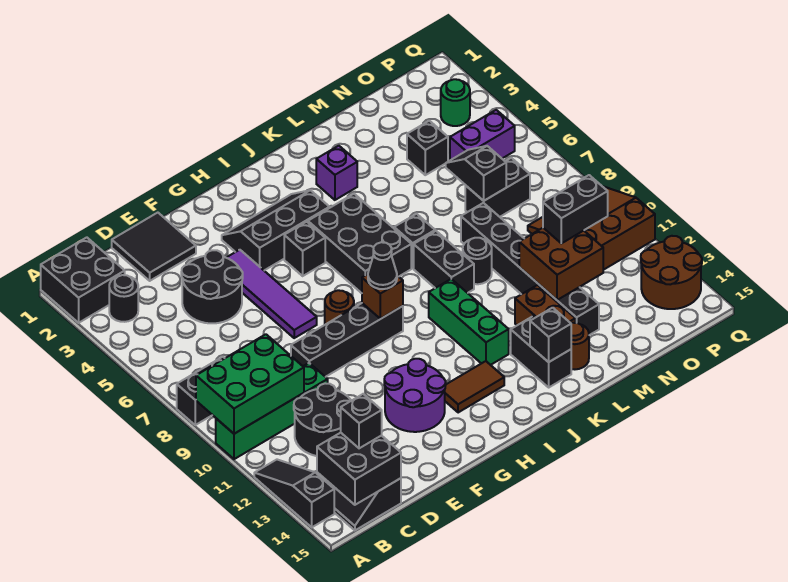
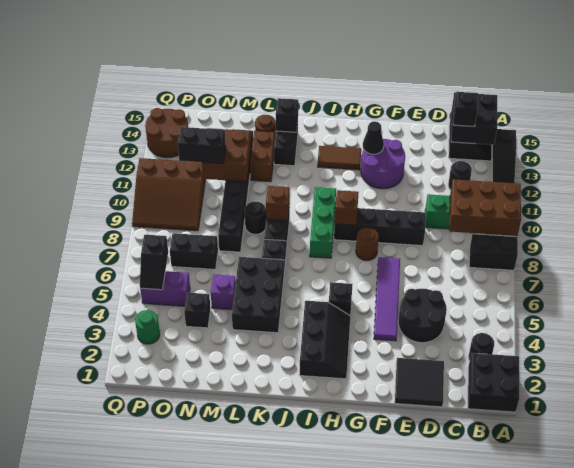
green brick A9:C10 level 2 -> brown brick A9:C10 level 2
black round brick C11:D12 level 1 -> black round brick C12 level 1
black slope G3:I4 level 1 top 4 -> black slope H2:I4 level 1 top I
black cone H9 level 3 -> black cone G13 level 2
black brick I5:J7 level 1 -> black brick K4:L6 level 1
green brick J10:J12 level 1 -> green brick I8:I10 level 1
purple brick K3 level 1 -> purple brick M5 level 1
none -> brown brick K9 level 2
black slope N6:N7 level 2 top 7 -> black slope P5:P6 level 2 top 6

